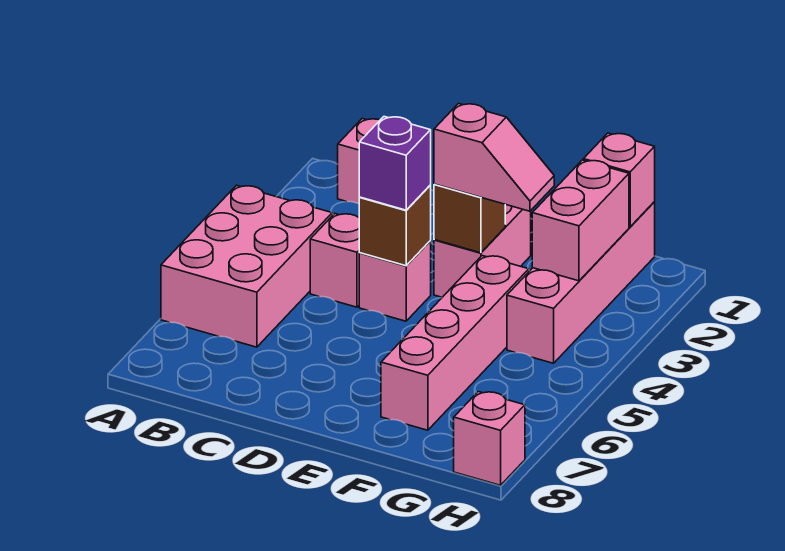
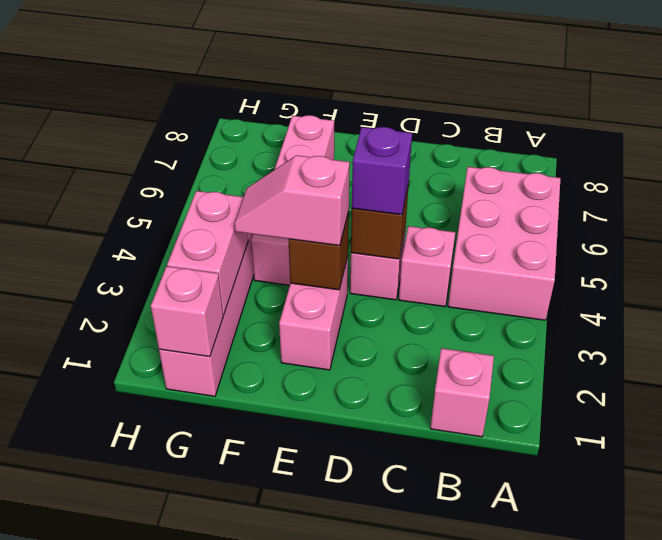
pink brick H8 level 1 -> none

